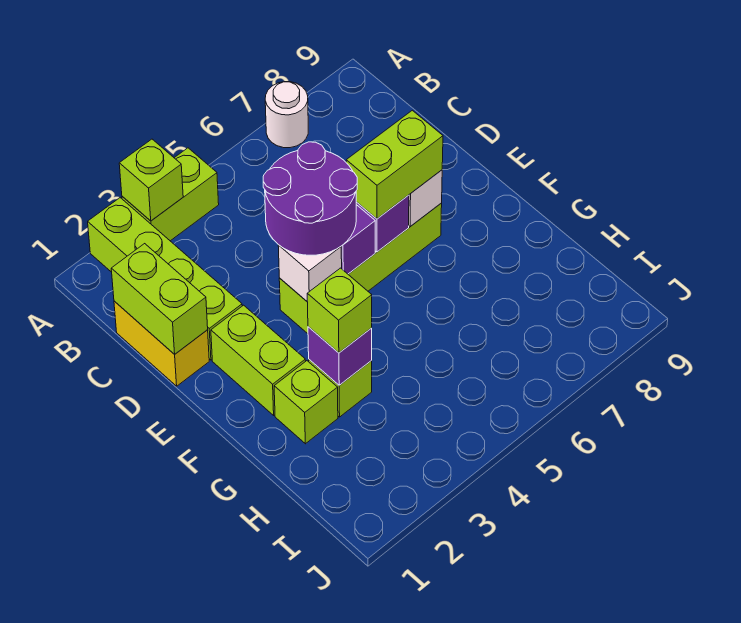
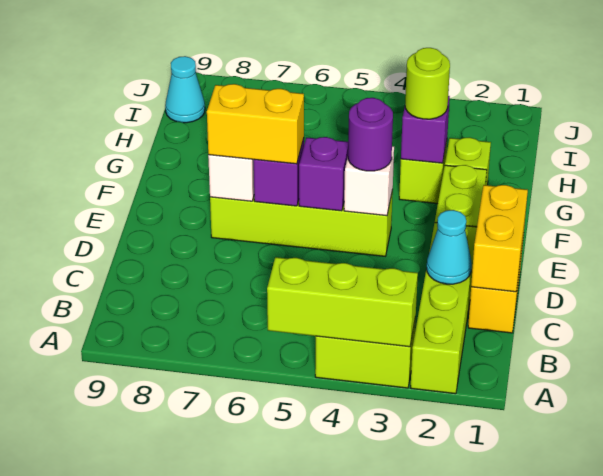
lime brick A3 level 2 -> lime brick A3:A5 level 2
white round brick A7 level 1 -> none
lime brick C1:D1 level 2 -> yellow brick C1:D1 level 2
none -> cyan cone C2 level 2
purple round brick D4:E5 level 3 -> purple round brick E4 level 3
lime brick E6:E7 level 3 -> yellow brick E6:E7 level 3
lime brick G3 level 3 -> lime round brick G3 level 3
none -> cyan cone I9 level 1

